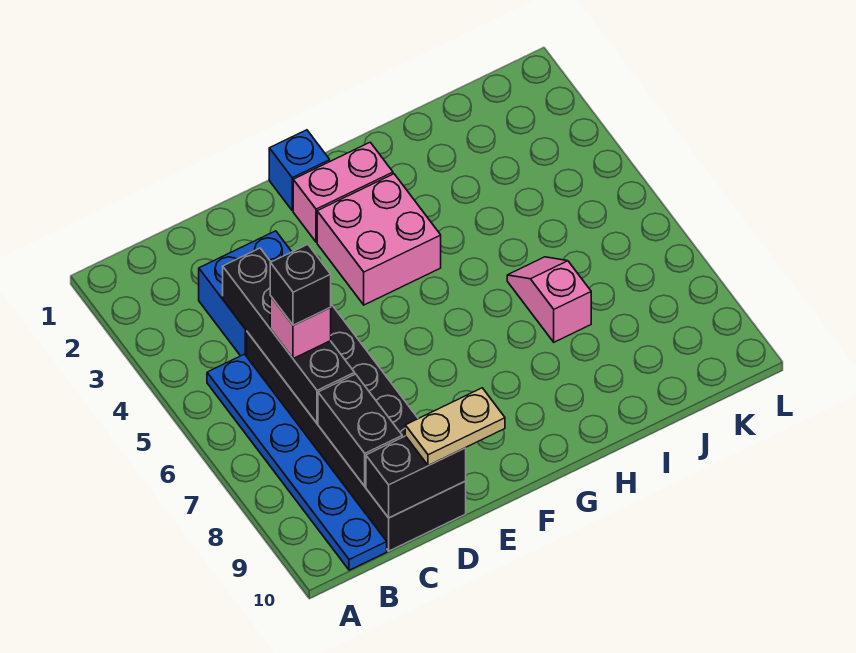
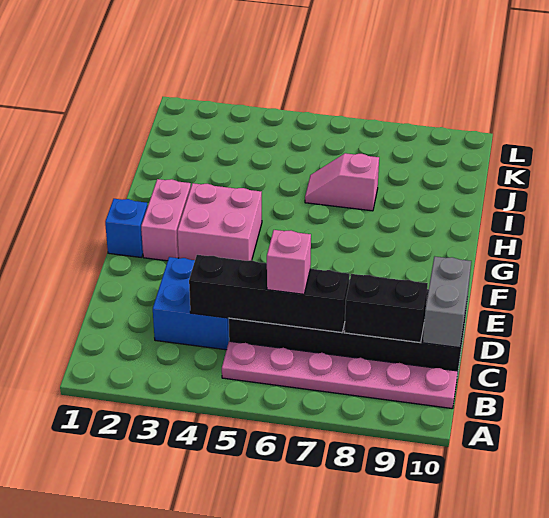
blue plate B5:B10 level 1 -> pink plate B5:B10 level 1
black brick C6 level 4 -> none
black brick C10:D10 level 2 -> grey brick C10:D10 level 2
tan plate D10:E10 level 3 -> none

